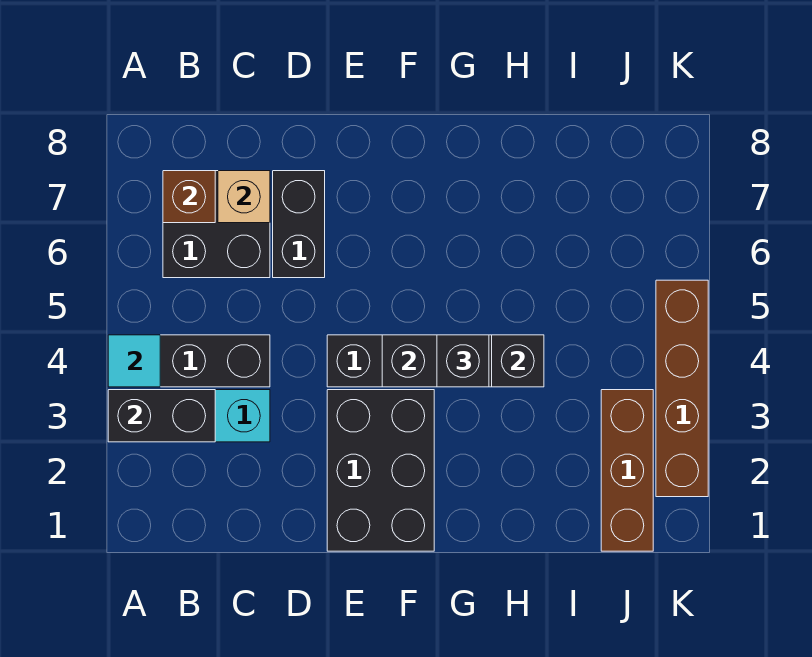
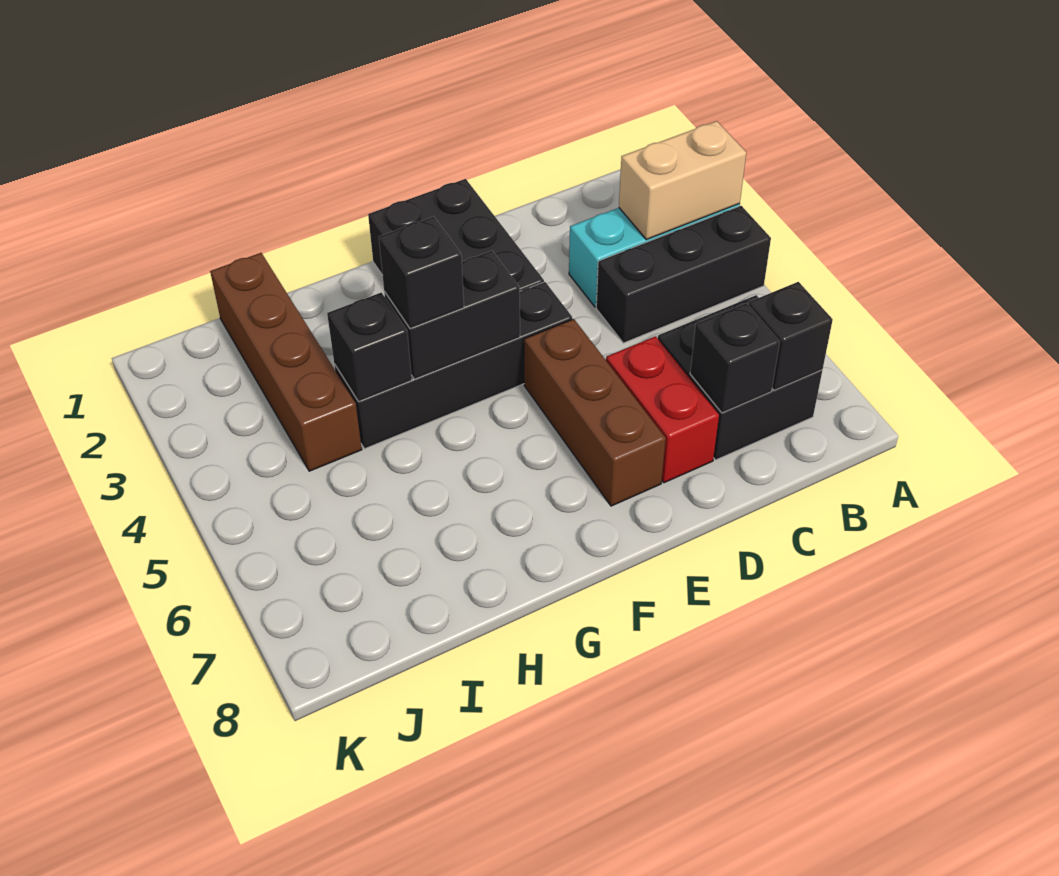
black brick A3:B3 level 2 -> tan brick A3:B3 level 2
cyan tile A4 level 2 -> none
brown brick B7 level 2 -> black brick B7 level 2
tan brick C7 level 2 -> black brick C7 level 2
black brick D6:D7 level 1 -> red brick D6:D7 level 1
brown brick J1:J3 level 1 -> brown brick E5:E7 level 1
brown brick K2:K5 level 1 -> brown brick I1:I4 level 1

